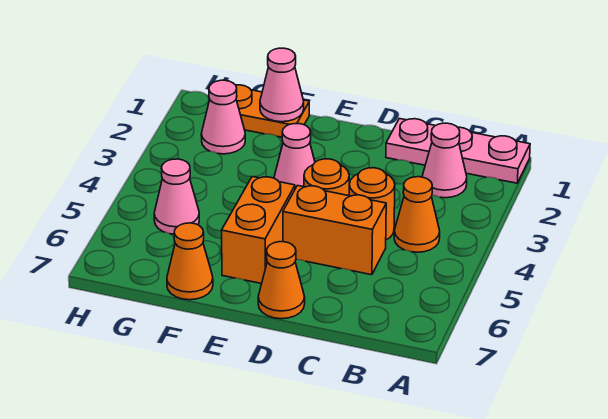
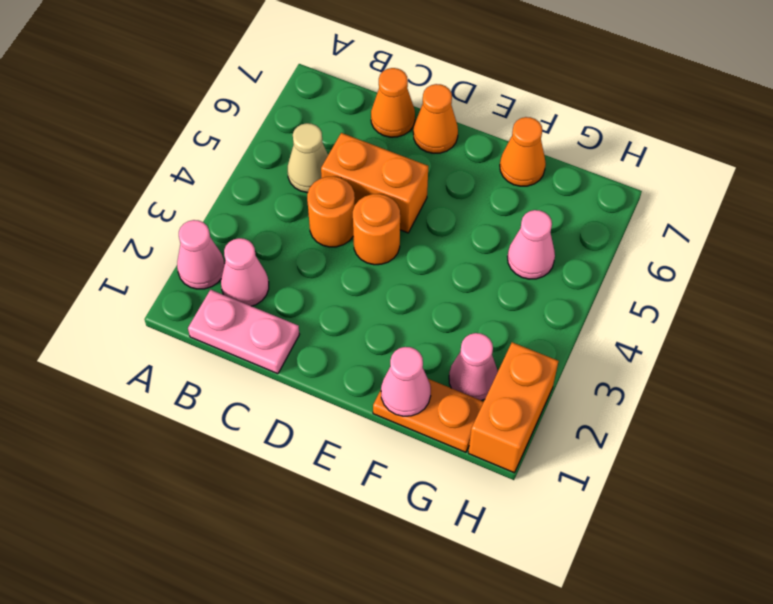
pink plate A1:C1 level 1 -> pink plate B1:C1 level 1
orange cone B4 level 1 -> orange cone C7 level 1
none -> tan cone B5 level 1
pink cone E3 level 1 -> pink cone A2 level 1
orange brick E5:E6 level 1 -> orange brick H1:H2 level 1

